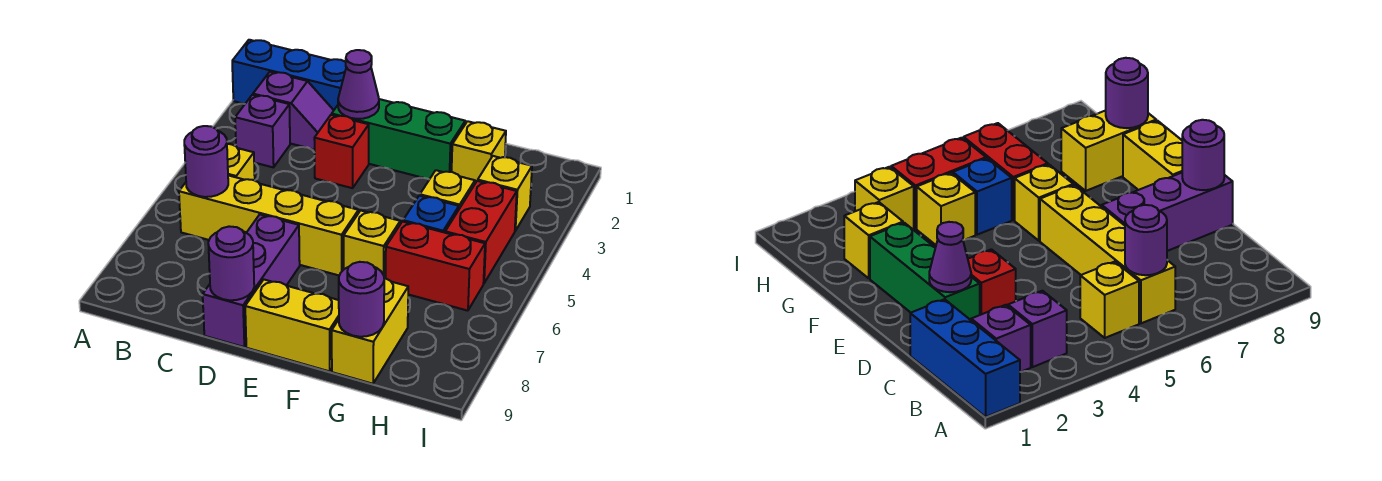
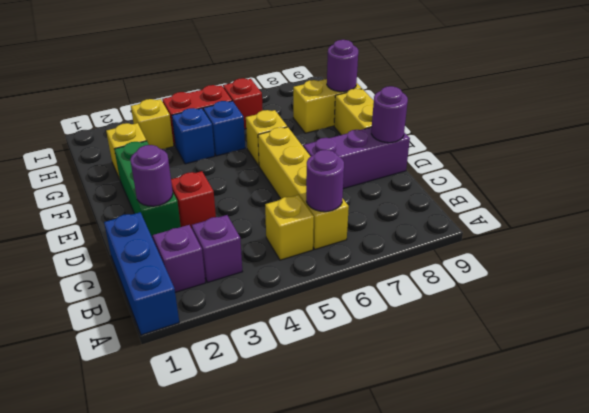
purple cone D2 level 2 -> purple round brick D2 level 2
yellow brick G4 level 1 -> blue brick G4 level 1
red brick G6:H6 level 1 -> red brick H6 level 1

